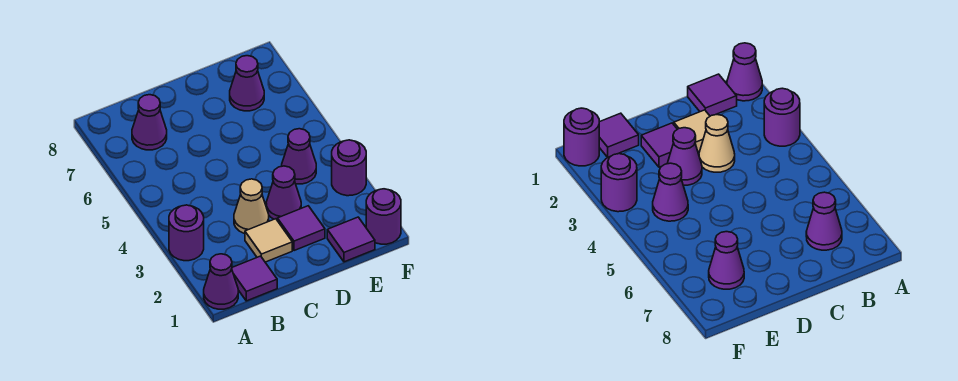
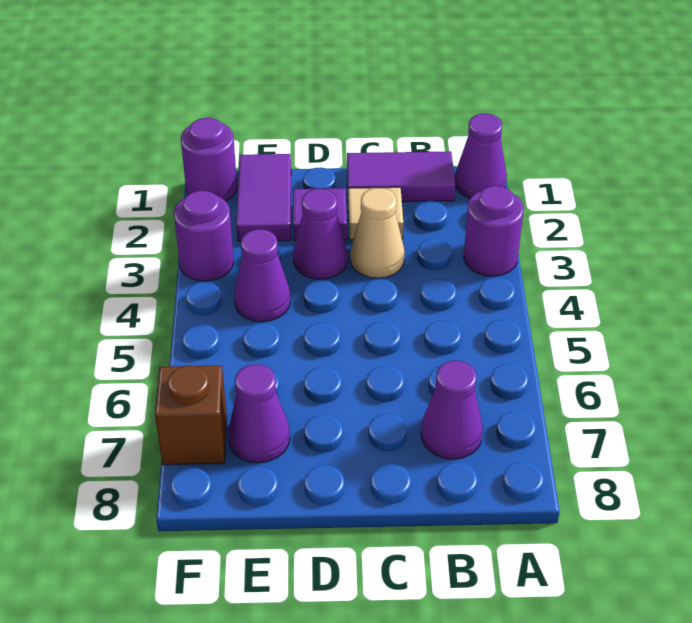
purple tile B1 level 1 -> purple tile B1:C1 level 1
purple tile E1 level 1 -> purple tile E1:E2 level 1
none -> brown brick F7 level 1

